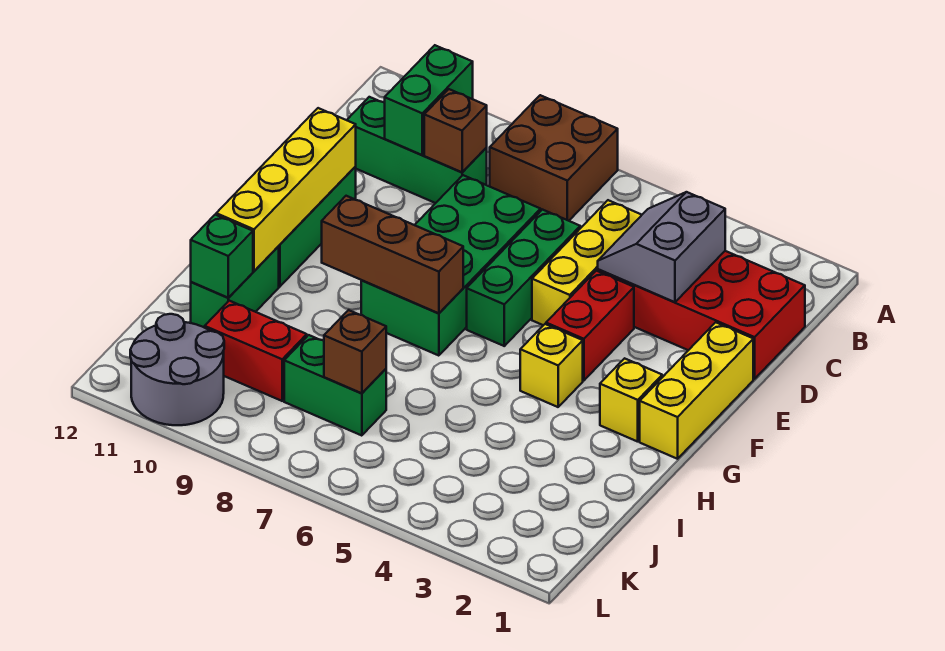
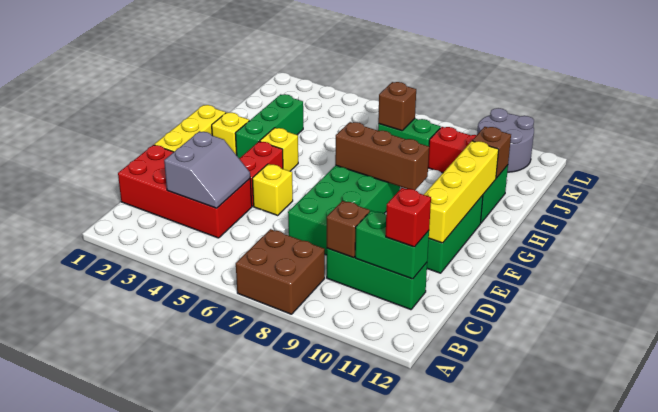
green brick B10:C10 level 2 -> green brick C10:C11 level 2
yellow brick C5:E5 level 1 -> yellow brick E5 level 1
none -> red brick C11 level 3
green brick D6:F6 level 1 -> green brick G3:I3 level 1
green brick I11 level 2 -> brown brick I11 level 2

